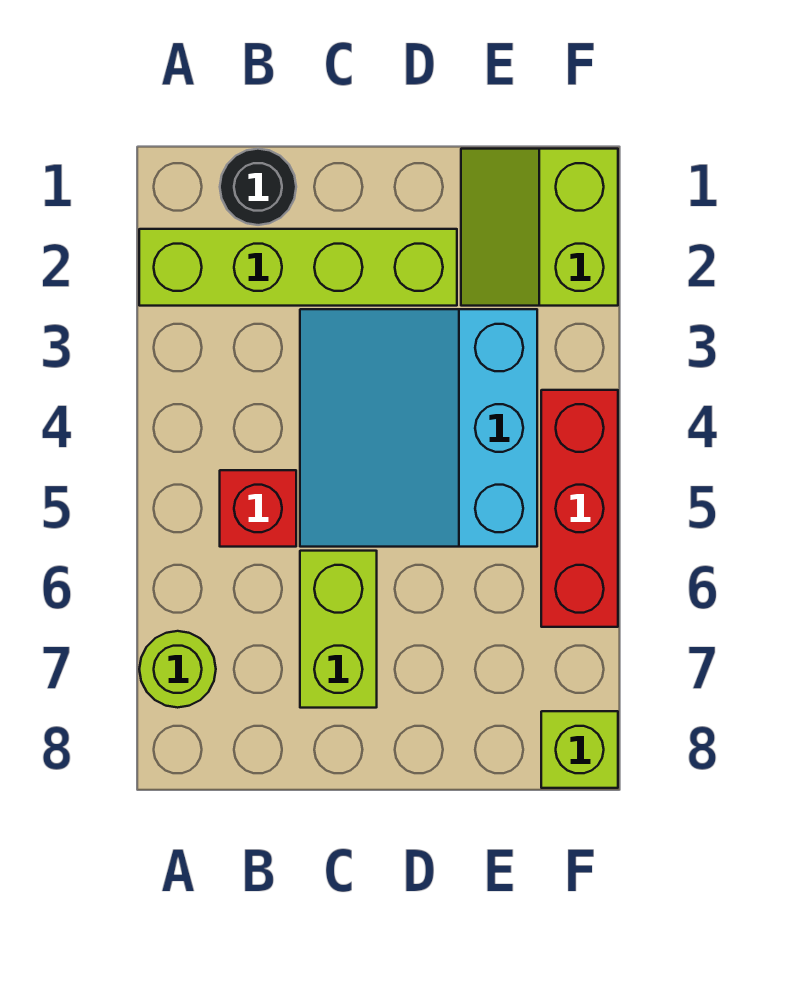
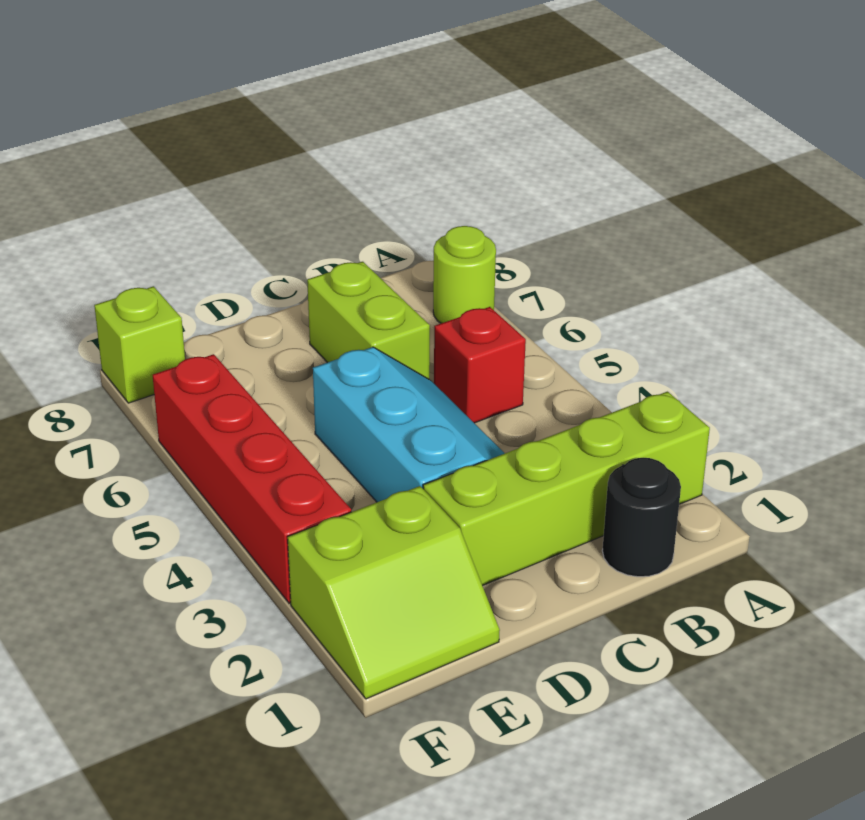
cyan slope C3:E5 level 1 top E -> cyan slope C3:D5 level 1 top D
lime slope E1:F2 level 1 top F -> lime slope E1:F2 level 1 top 2
red brick F4:F6 level 1 -> red brick F3:F6 level 1

